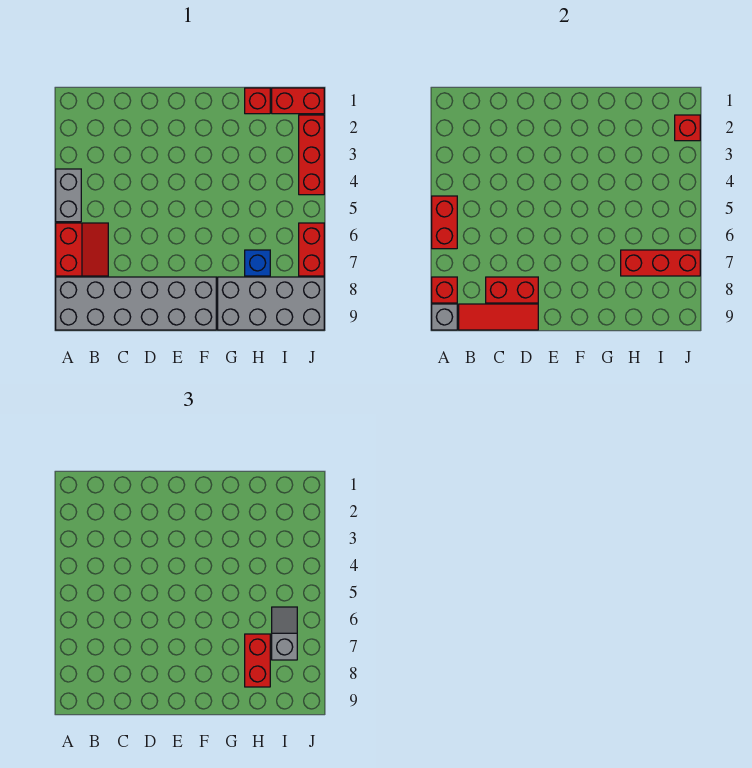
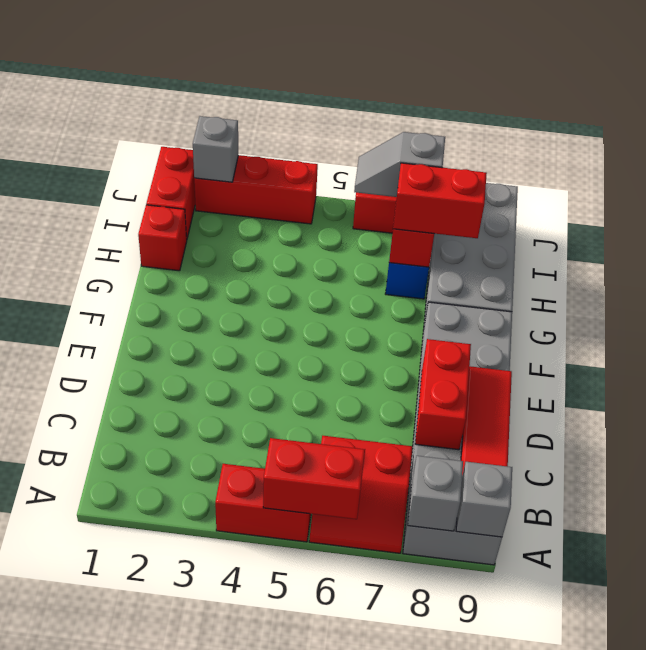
grey brick A4:A5 level 1 -> red brick A4:A5 level 1
red slope A6:B7 level 1 top A -> red slope A6:B7 level 1 top B
red brick A8 level 2 -> grey brick A8 level 2
red brick J2 level 2 -> grey brick J2 level 2

